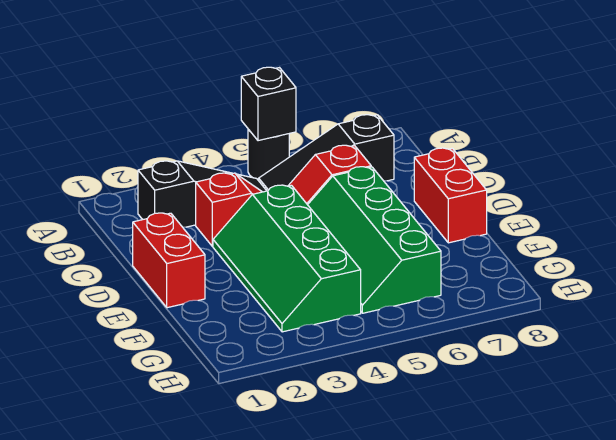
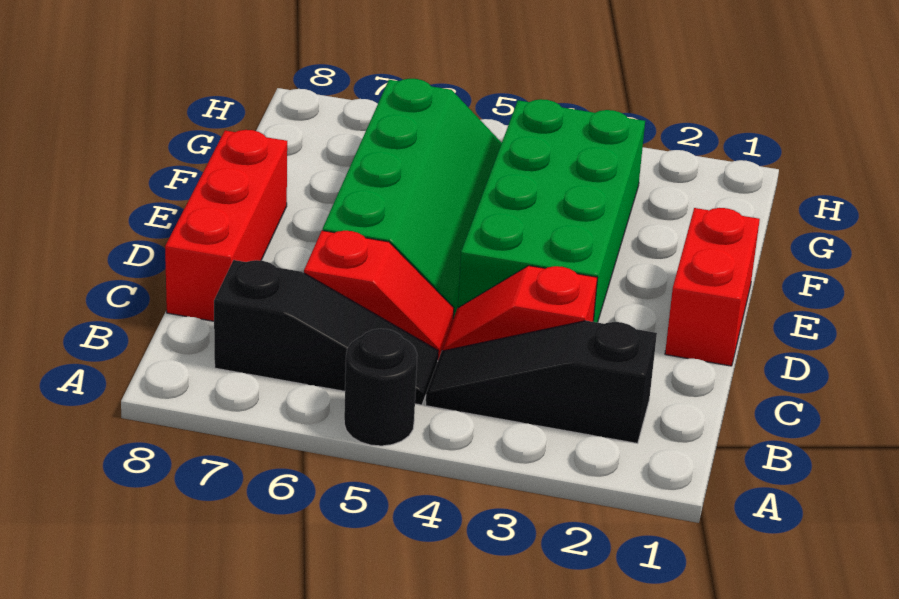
black brick A5 level 2 -> none
green slope D3:G4 level 1 top 4 -> green brick D3:G4 level 1
red brick D8:E8 level 1 -> red brick C8:E8 level 1

